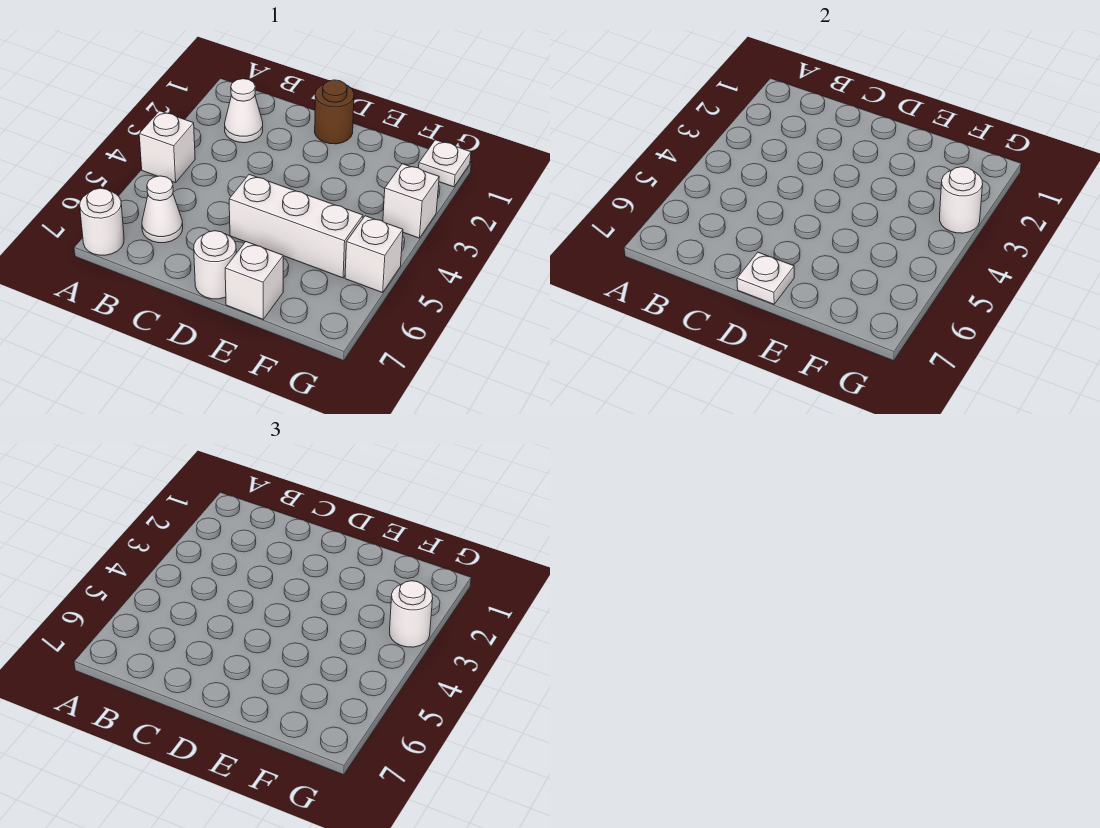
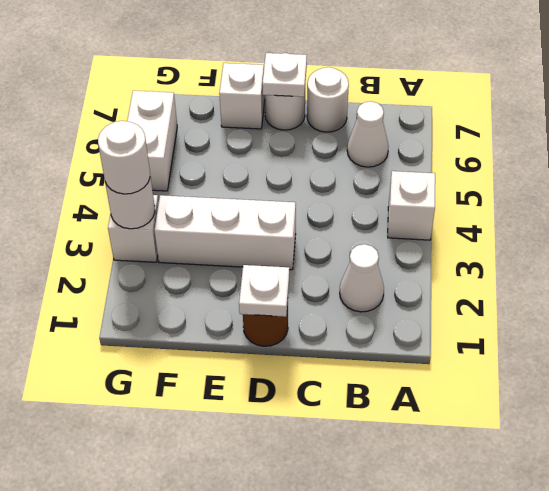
white round brick A7 level 1 -> white round brick C7 level 1
white brick D5:F5 level 1 -> white brick D3:F3 level 1
white plate G1 level 1 -> white plate D1 level 2
white brick G5 level 1 -> white brick G5:G6 level 1

